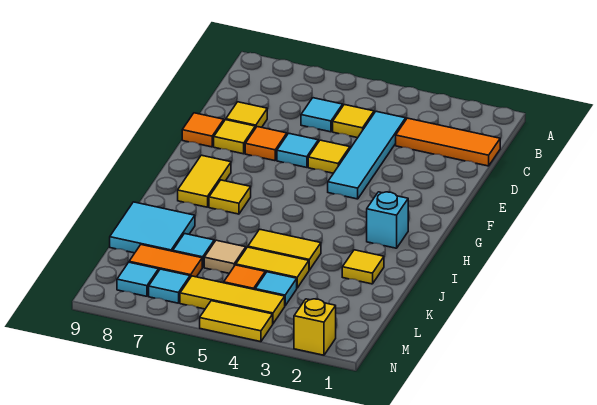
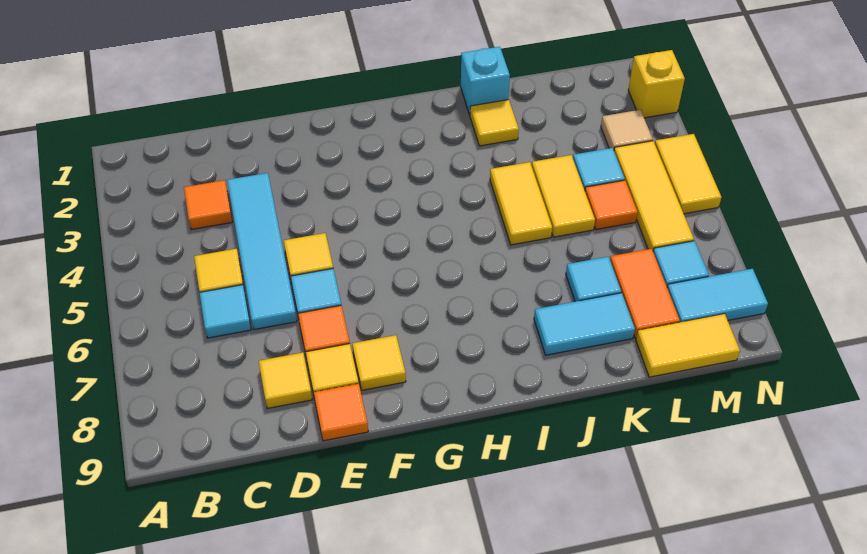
orange tile C1:C3 level 1 -> orange tile C3 level 1
cyan tile C4:F4 level 1 -> cyan tile D3:D6 level 1
yellow tile G8:H8 level 1 -> yellow tile L9:M9 level 1
cyan brick H2 level 1 -> cyan brick J1 level 1
yellow tile H7 level 1 -> yellow tile F8 level 1
cyan tile J8:K9 level 1 -> cyan tile J8:K8 level 1
tan tile K6 level 1 -> tan tile M3 level 1
cyan tile M8 level 1 -> cyan tile M8:N8 level 1

